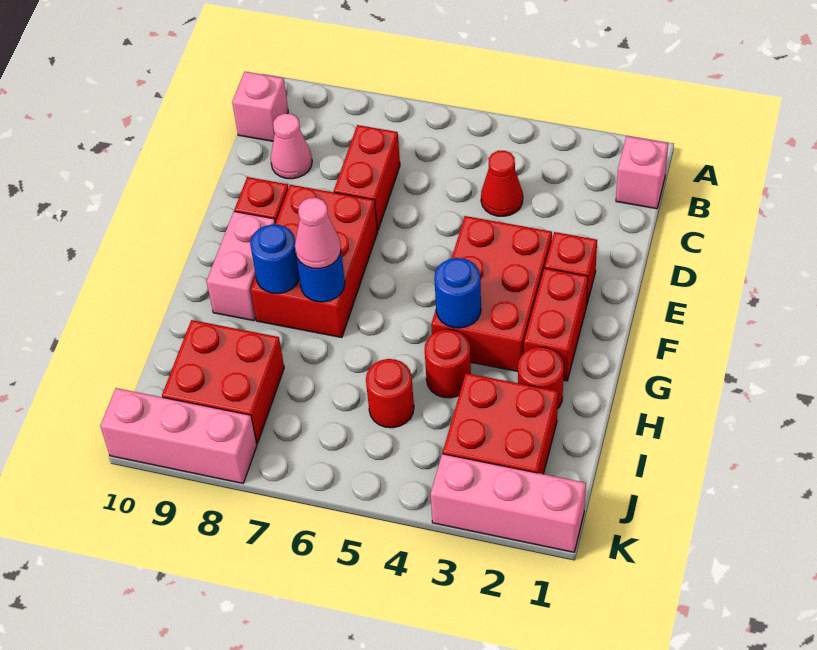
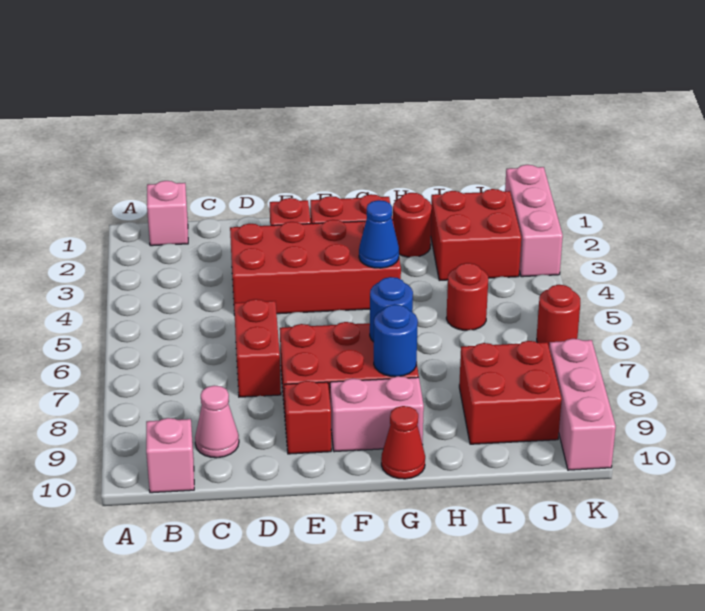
red cone C4 level 1 -> red cone G10 level 1
red brick C7:D7 level 1 -> red brick D6:D7 level 1
red brick E3:G4 level 1 -> red brick D3:G4 level 1
blue round brick G4 level 2 -> blue cone G4 level 2
pink cone G7 level 3 -> none
red round brick H4 level 1 -> red round brick K6 level 1

